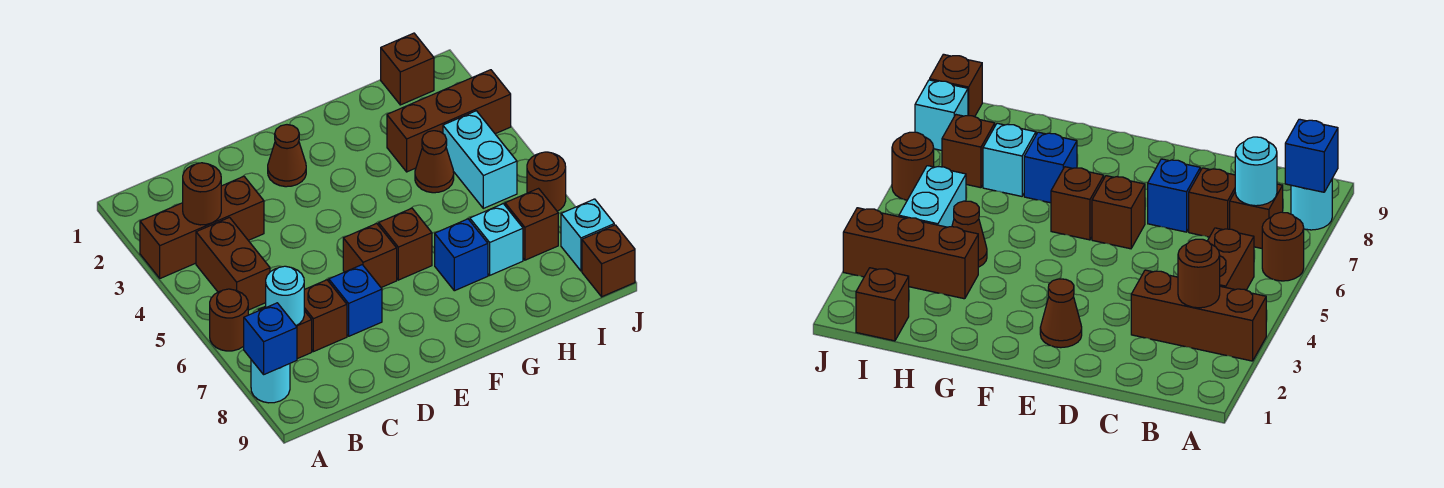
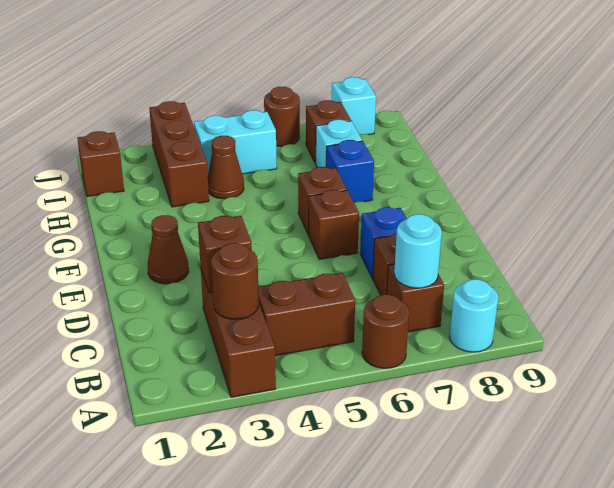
blue brick A8 level 2 -> none
brown brick J9 level 1 -> brown brick C3 level 2

